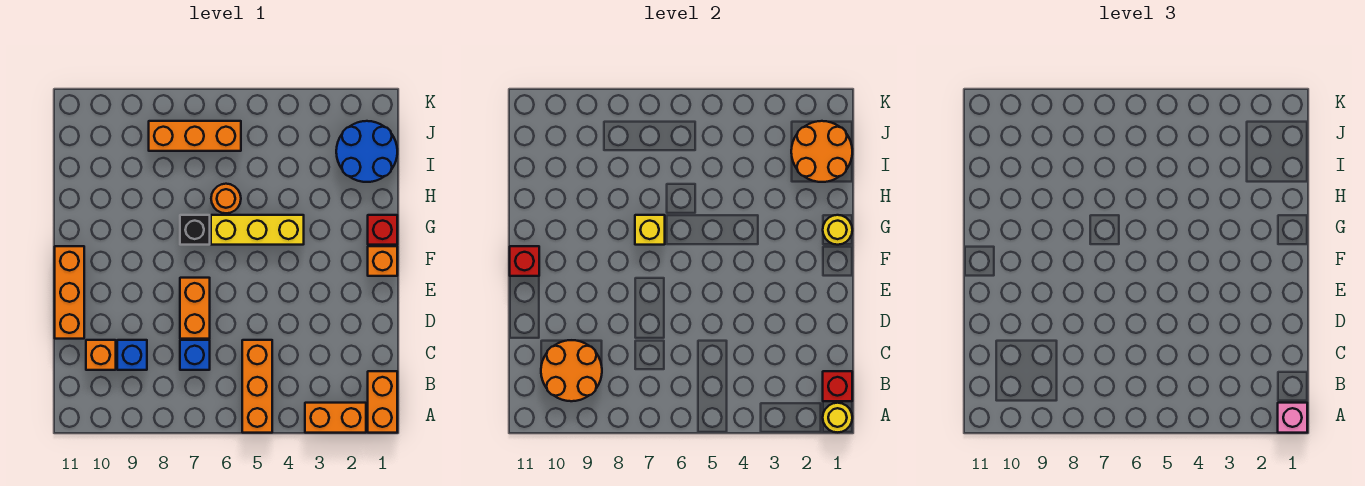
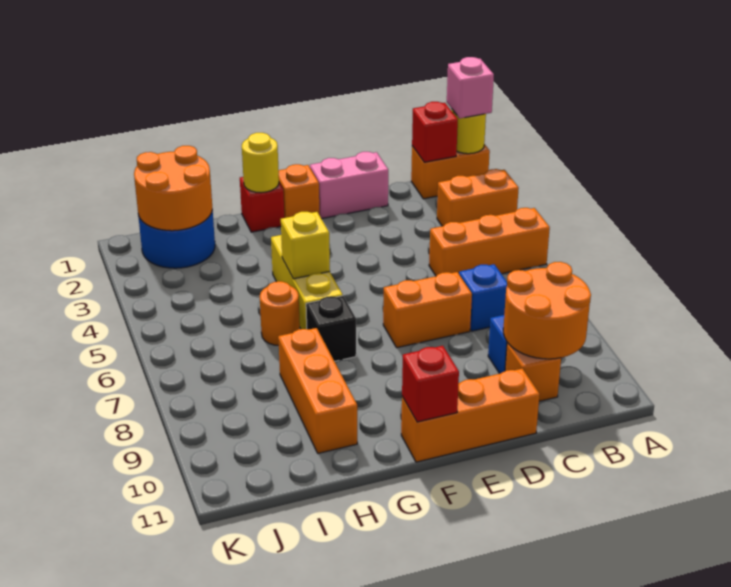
orange brick A2:A3 level 1 -> orange brick A3:B3 level 1
none -> pink brick D1:E1 level 1
yellow brick G7 level 2 -> yellow brick G5 level 2
orange brick J6:J8 level 1 -> orange brick H8:H10 level 1

